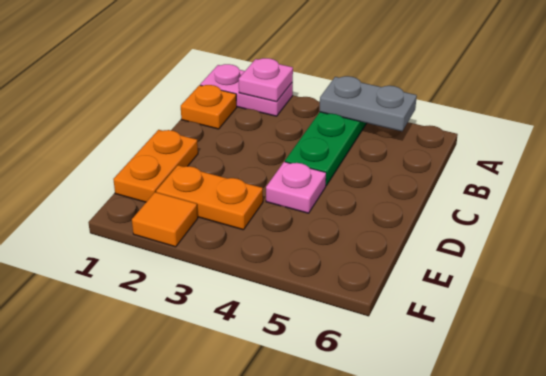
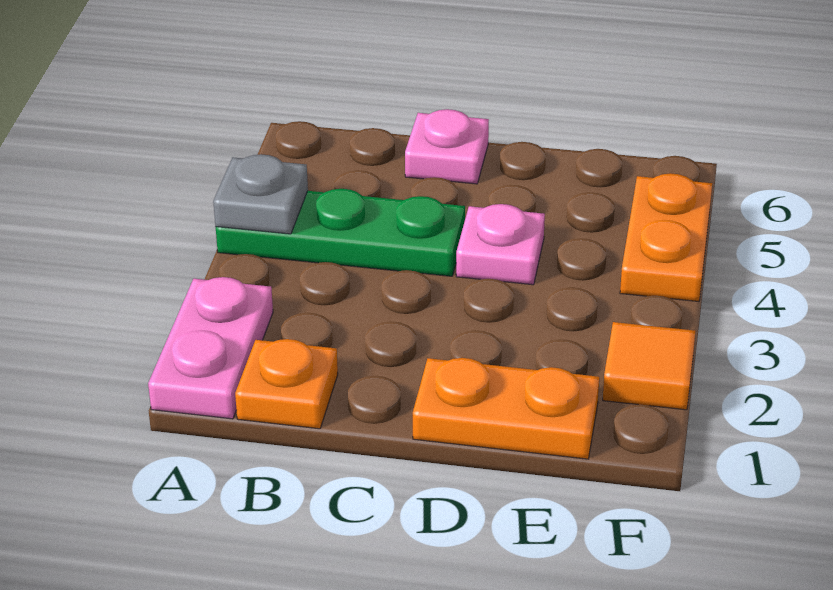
pink plate A2 level 2 -> pink plate C6 level 1
grey plate A4:A5 level 2 -> grey plate A4 level 2
orange plate E2:E3 level 1 -> orange plate F4:F5 level 1

